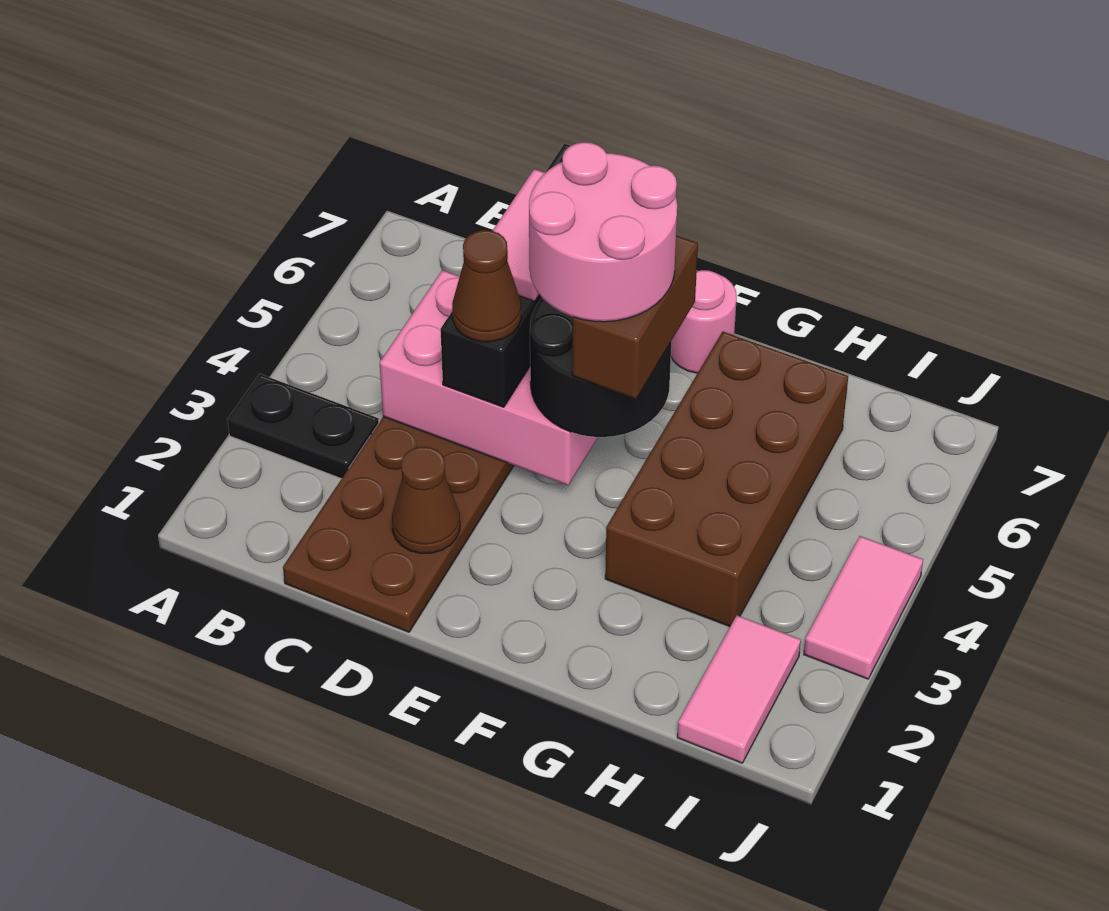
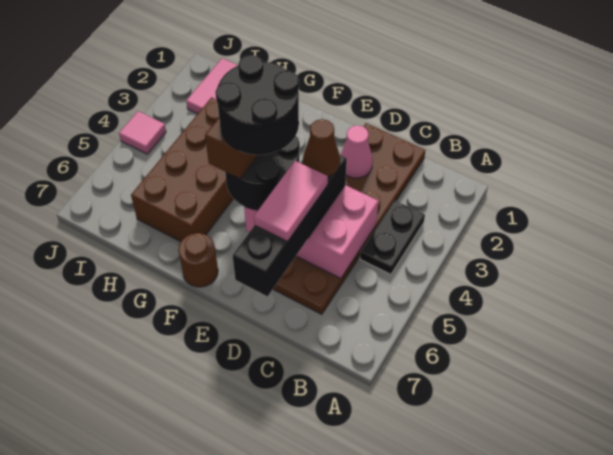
black plate A3:B3 level 1 -> black plate B3:B4 level 1
brown cone D2 level 2 -> pink cone D2 level 2
pink round brick E4:F5 level 5 -> black round brick E4:F5 level 5
pink round brick F7 level 1 -> brown round brick F7 level 1
pink tile J3:J4 level 1 -> pink tile J4 level 1

